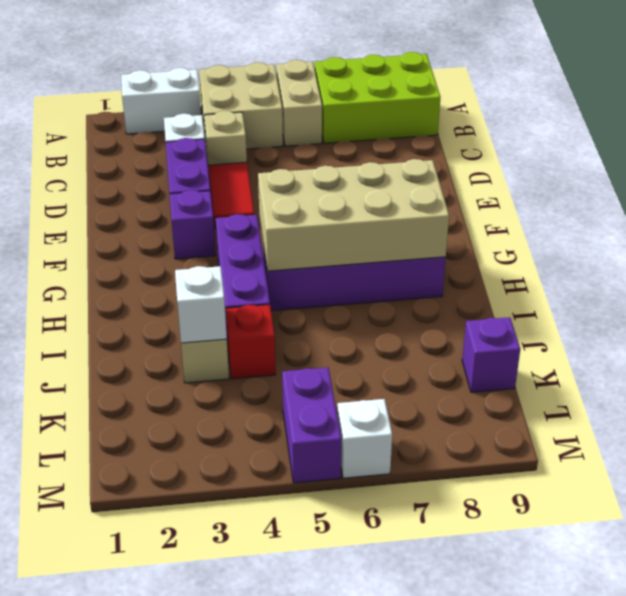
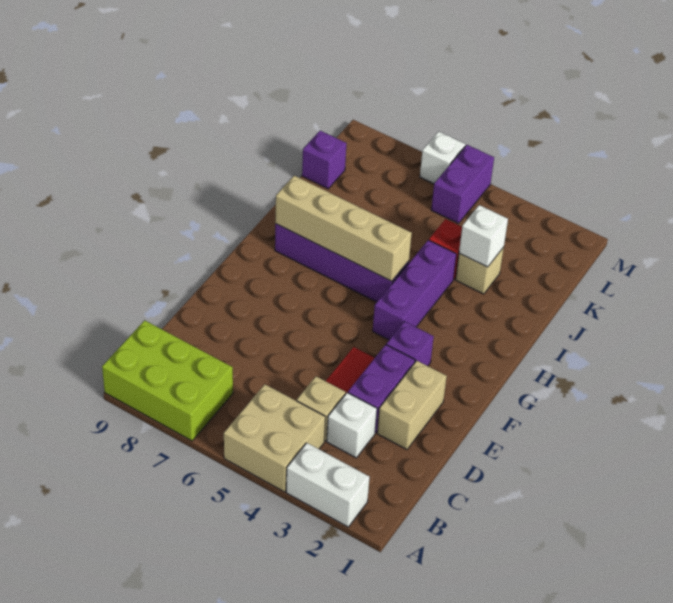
tan brick A6:B6 level 1 -> tan brick D2:E2 level 1
tan brick G5:H8 level 2 -> tan brick H5:H8 level 2

